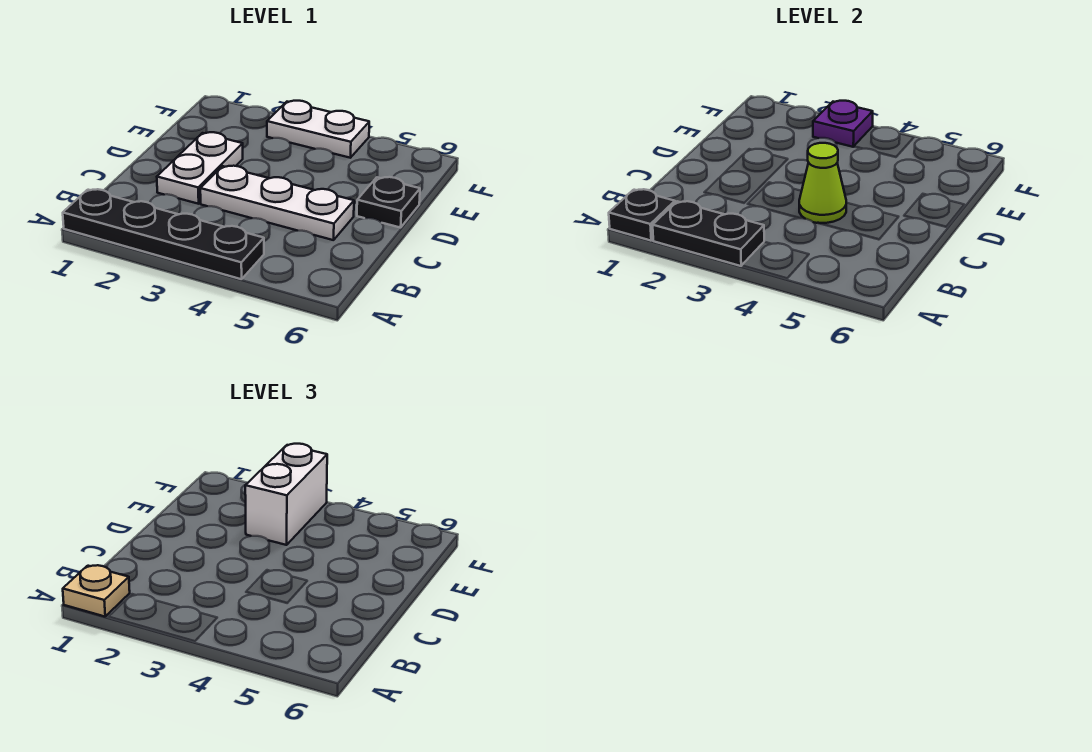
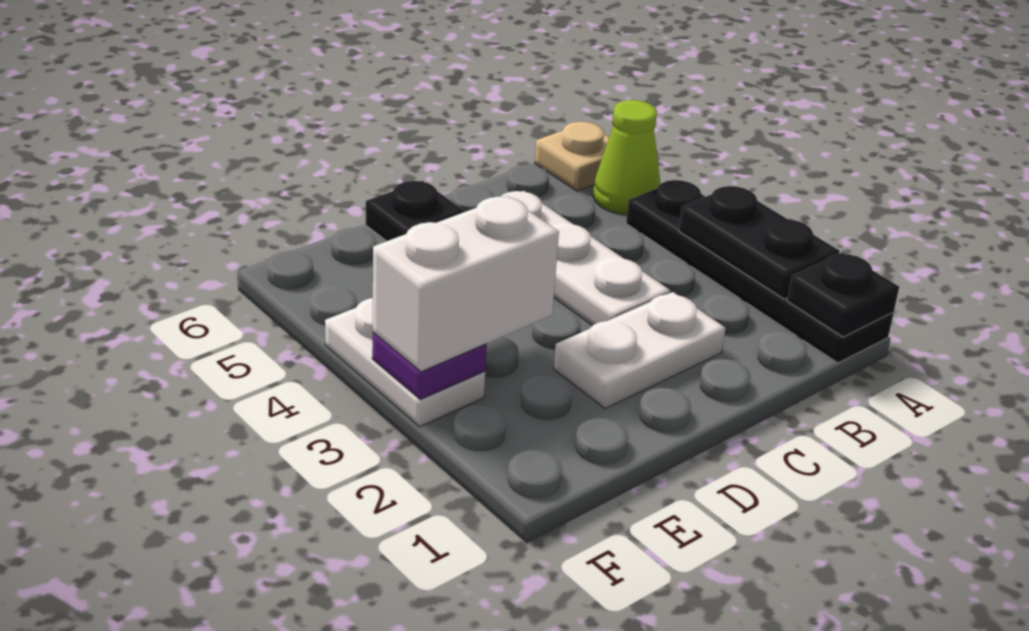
tan plate A1 level 3 -> tan plate A6 level 1
lime cone C4 level 2 -> lime cone A5 level 1

